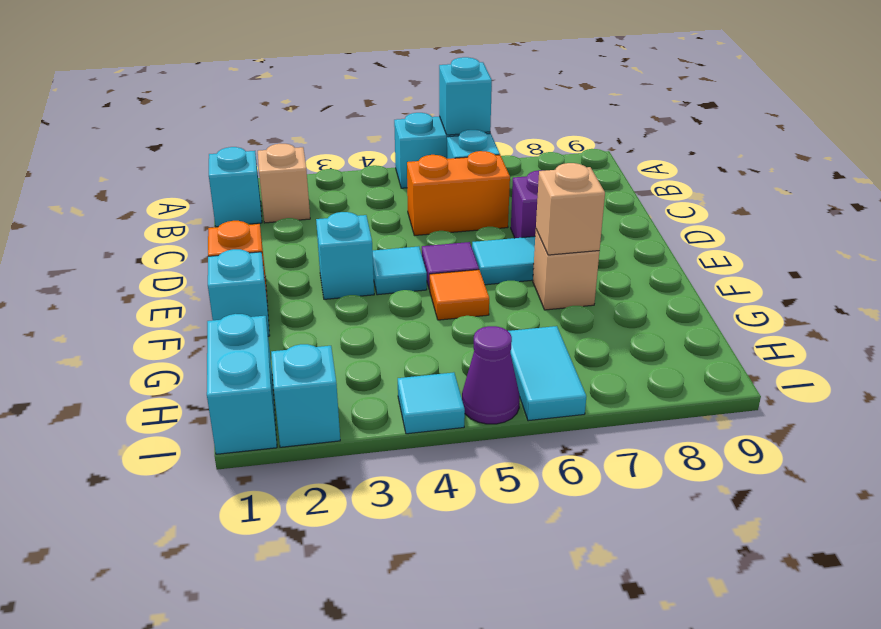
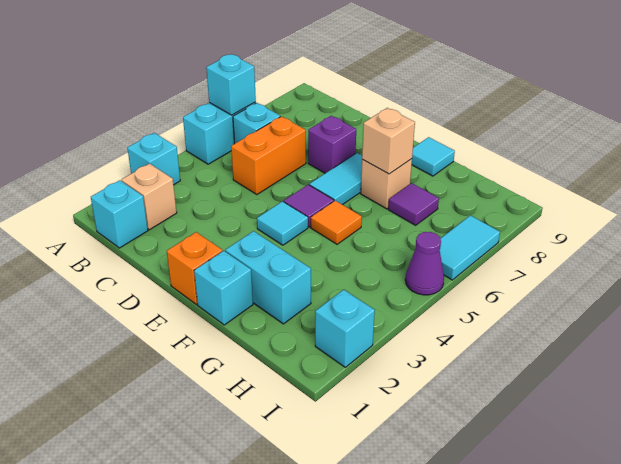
cyan brick E3 level 1 -> cyan brick A3 level 1
none -> purple tile G7 level 1
cyan brick H1:I1 level 1 -> cyan brick F2:G2 level 1
cyan tile H6:I6 level 1 -> cyan tile I6:I7 level 1
cyan tile I4 level 1 -> cyan tile F9 level 1

